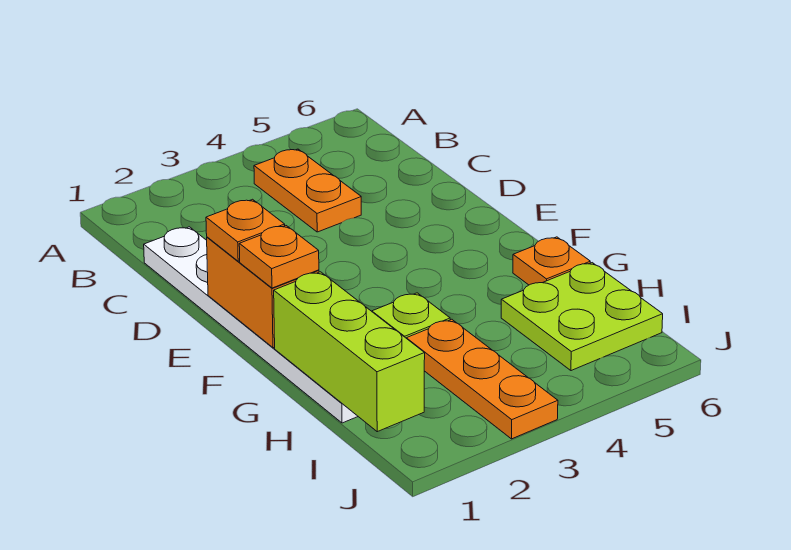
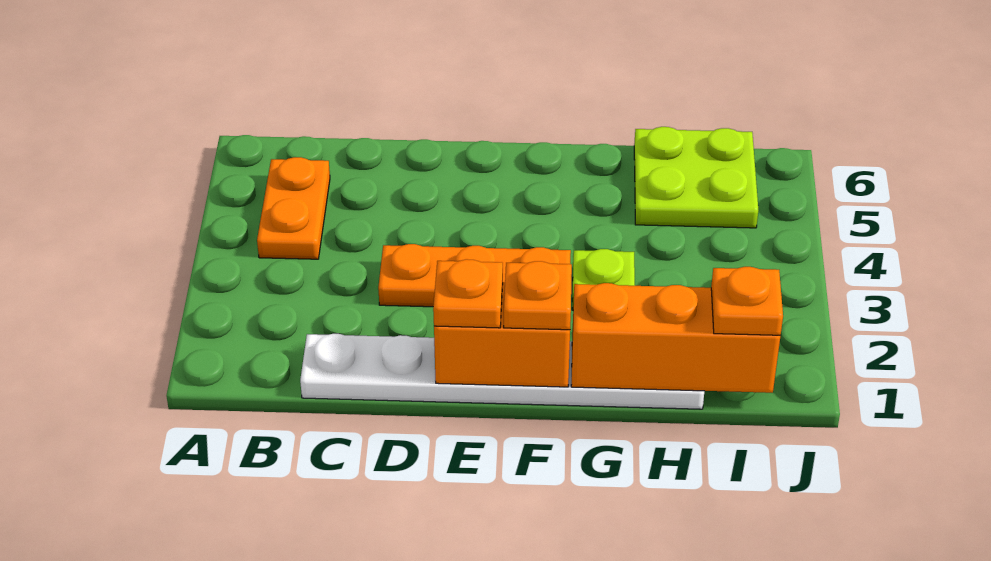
orange plate B4:C4 level 1 -> orange plate B4:B5 level 1
lime brick G1:I1 level 2 -> orange brick G1:I1 level 2
orange plate G6 level 1 -> orange plate I1 level 3
orange plate H3:J3 level 1 -> orange plate D3:F3 level 1

